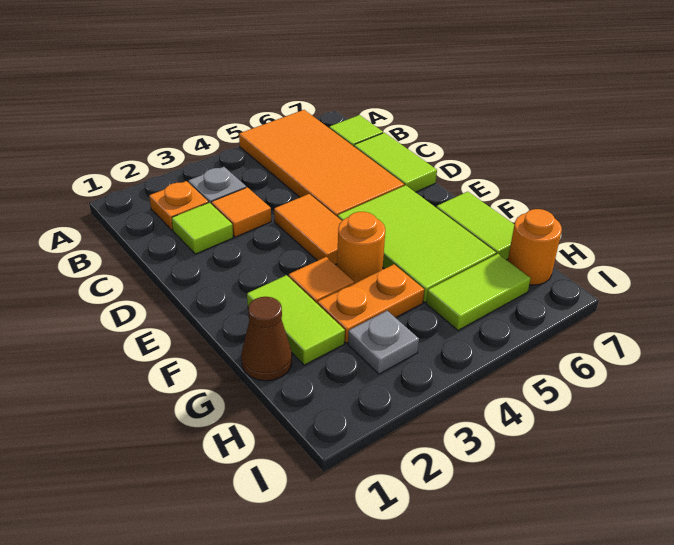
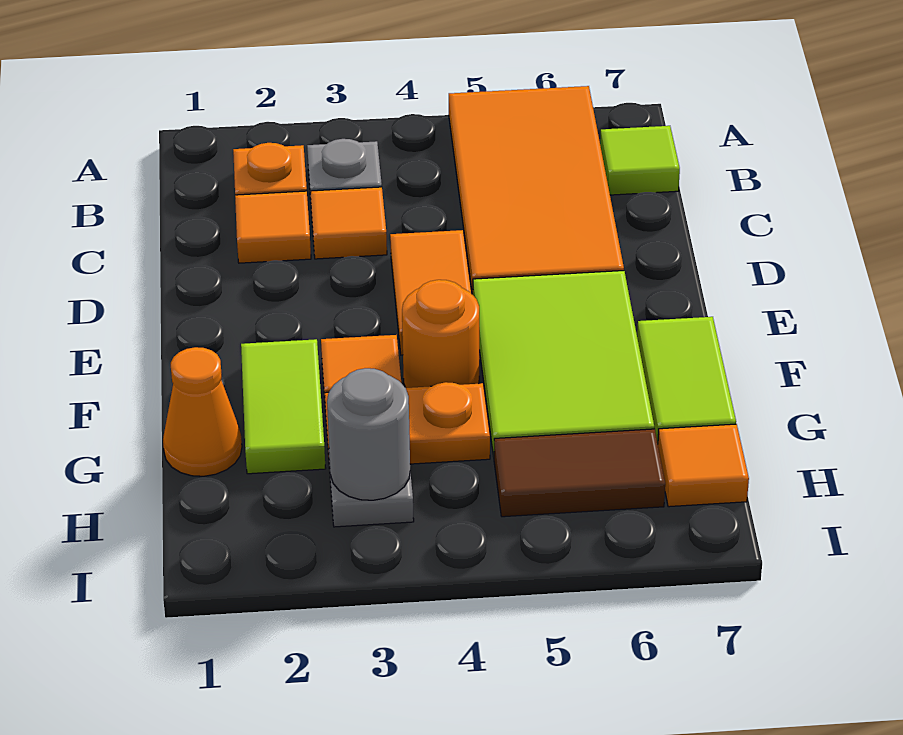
lime tile C2 level 1 -> orange tile C2 level 1
lime tile C7:D7 level 1 -> none
brown cone G1 level 1 -> orange cone G1 level 1
none -> grey round brick H3 level 2
lime tile H5:H6 level 1 -> brown tile H5:H6 level 1
orange round brick H7 level 1 -> orange tile H7 level 1

